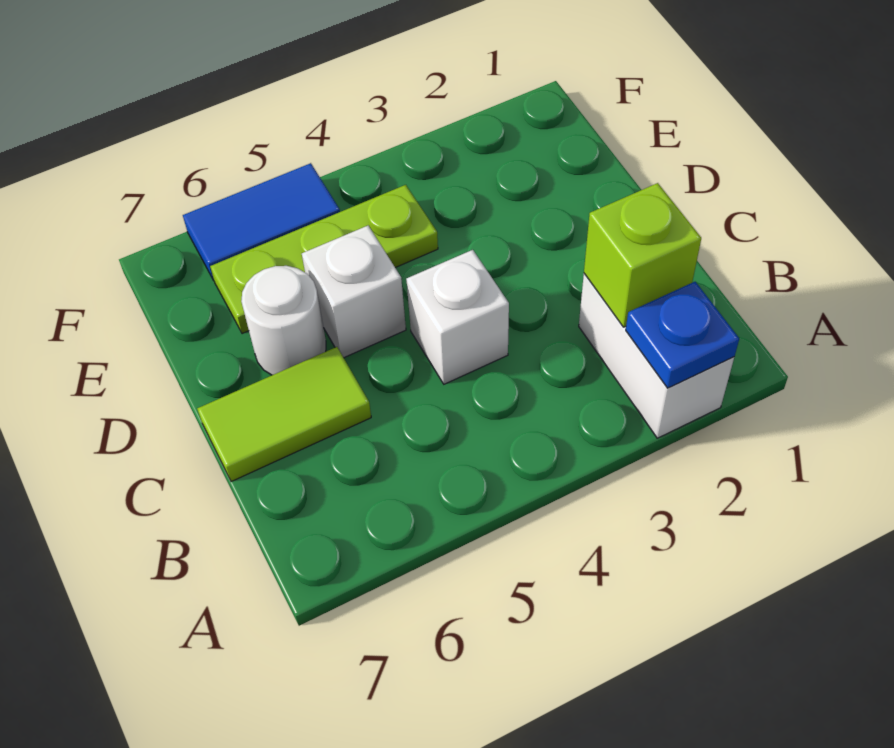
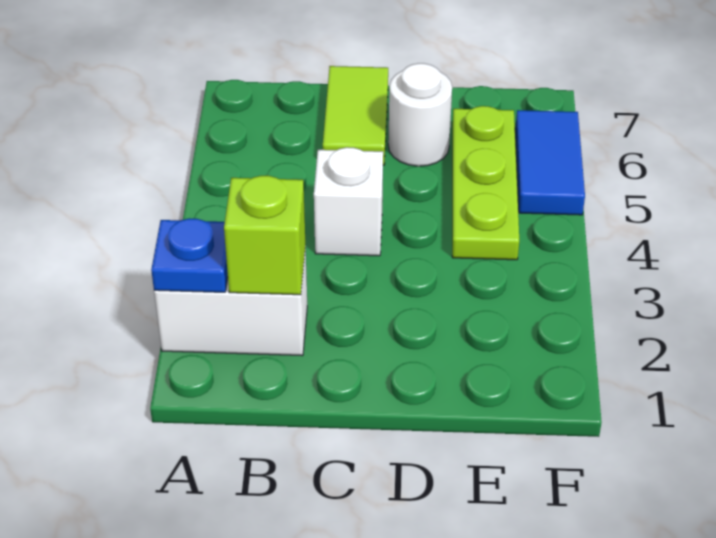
white brick D5 level 1 -> none

